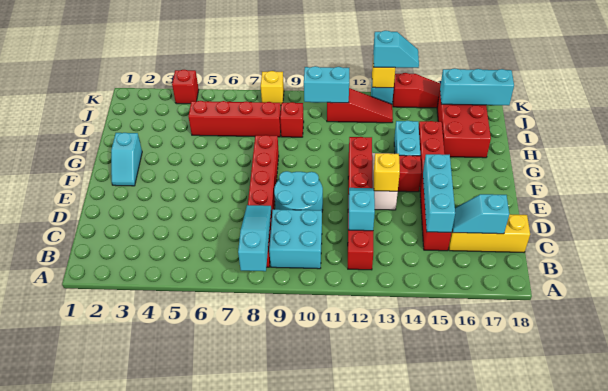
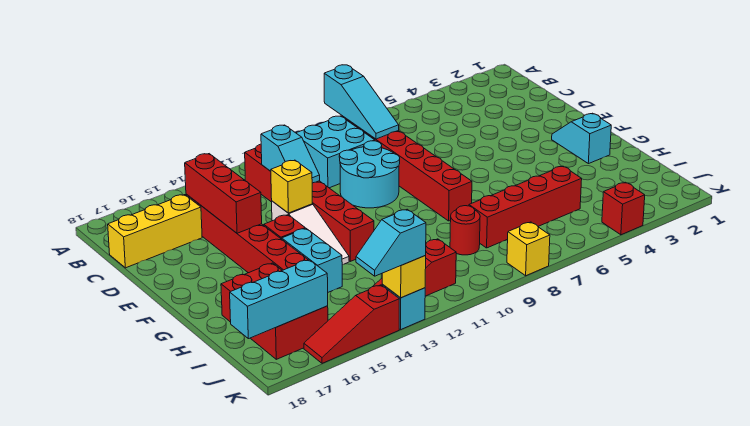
cyan brick C15:E15 level 2 -> red brick C15:E15 level 2
cyan slope C16:C17 level 2 top 17 -> none
red brick I9 level 1 -> red round brick I9 level 1
cyan brick J10:J11 level 2 -> none

